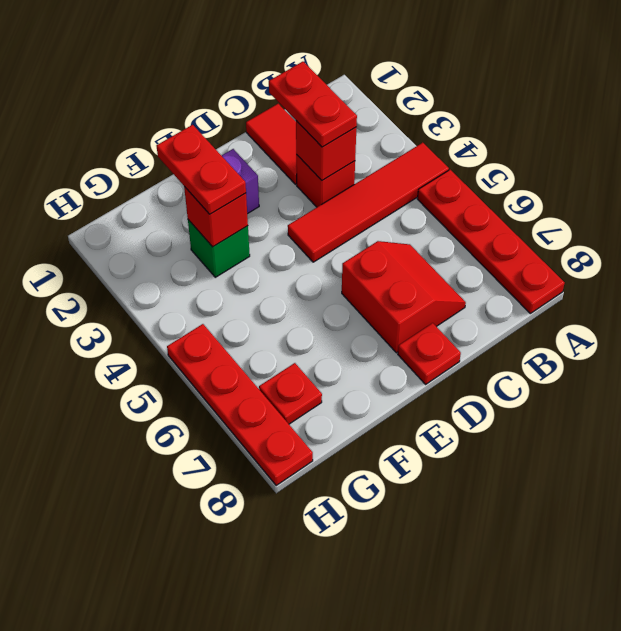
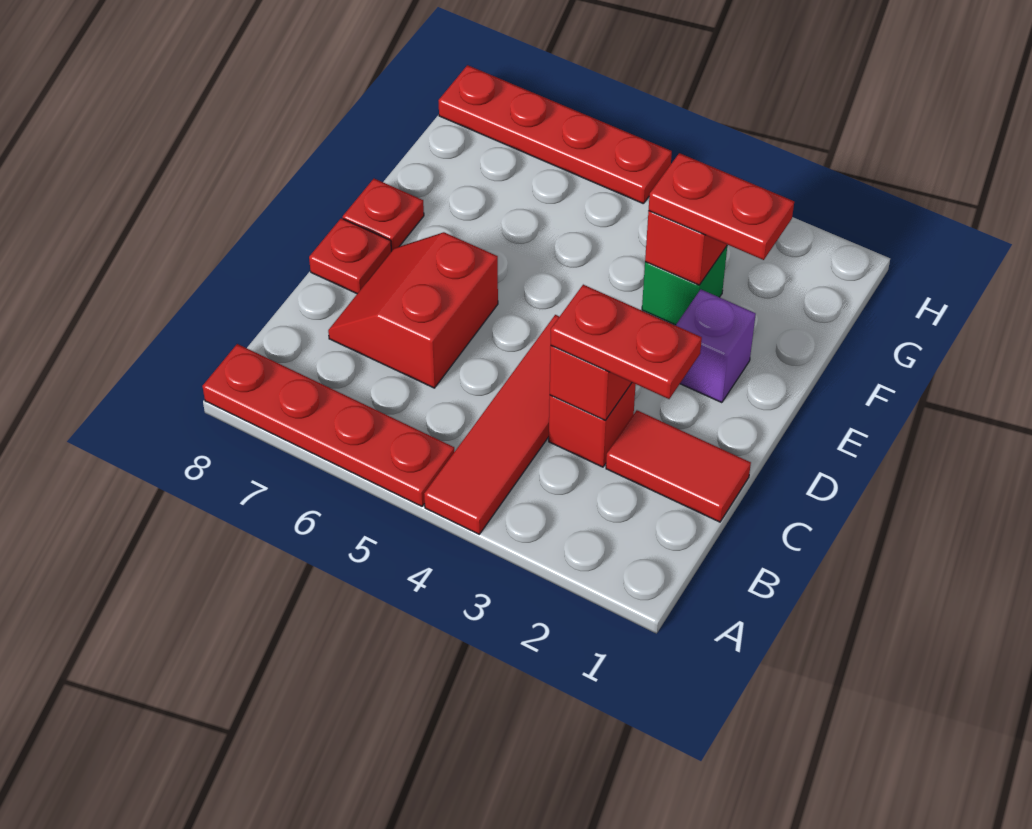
red slope C6:D7 level 1 top D -> red slope C6:D7 level 1 top 6
red plate G7 level 1 -> red plate E8 level 1

